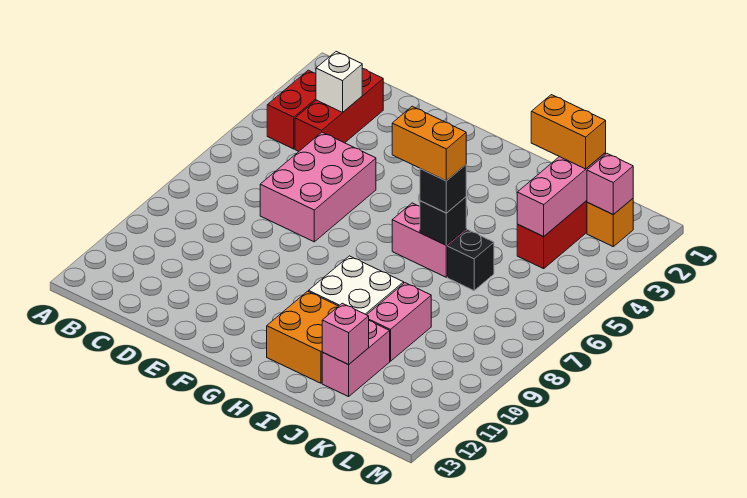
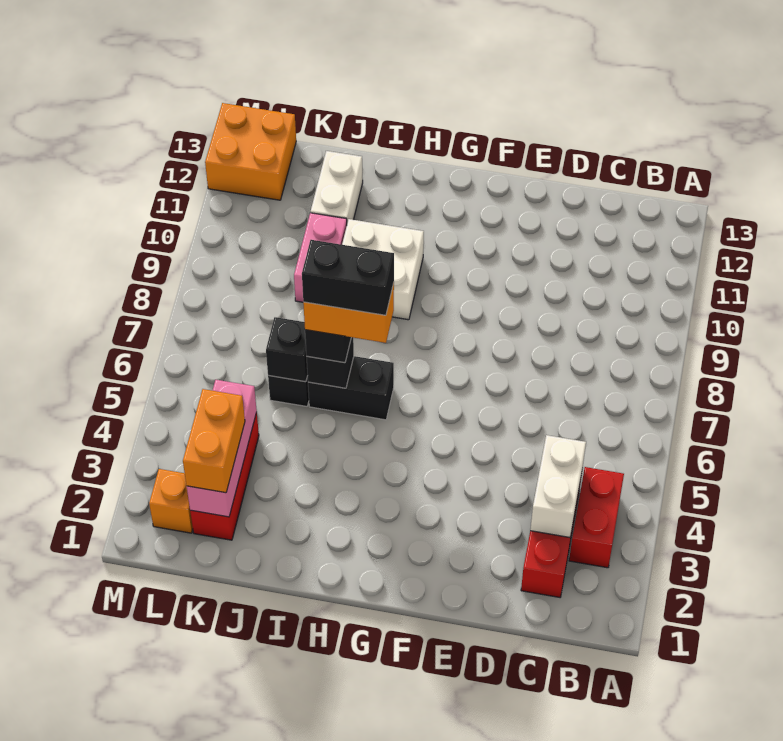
white brick C3 level 2 -> white brick C3:C4 level 2
pink brick D5:E7 level 1 -> none
pink brick H6:I6 level 1 -> black brick H6:I6 level 1
none -> black brick H6:I6 level 5
orange brick H11:I12 level 1 -> orange brick L12:M13 level 1
orange brick J2:K2 level 3 -> orange brick K2:K3 level 3
none -> black brick J6 level 2
pink brick J11:J12 level 1 -> white brick J11:J12 level 1
pink brick J12 level 2 -> none
pink brick L2 level 2 -> none

